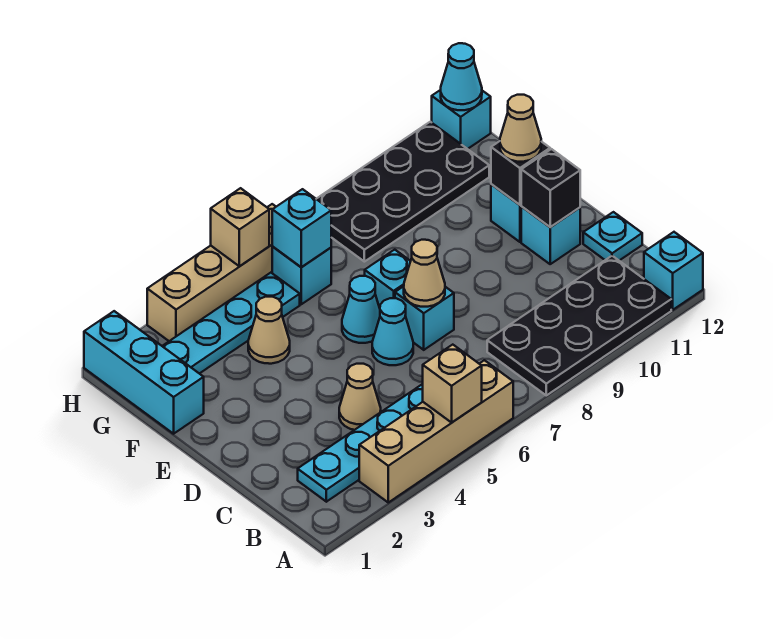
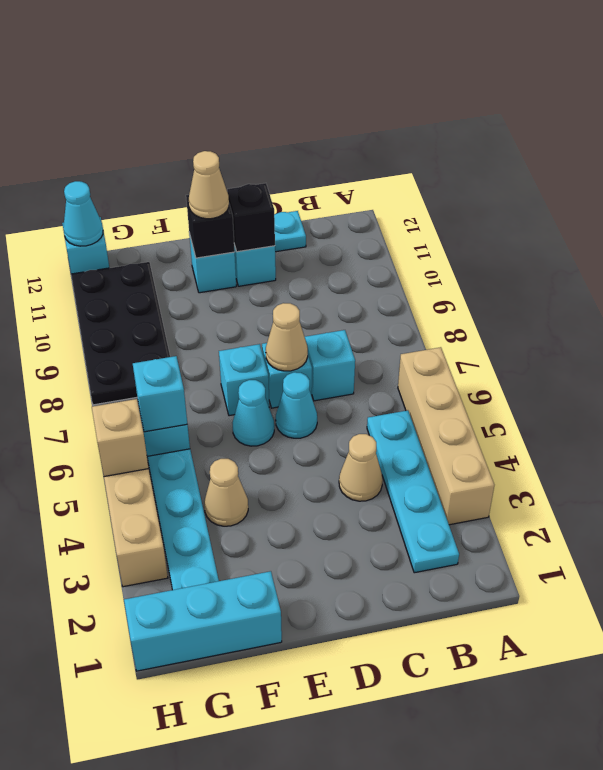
tan brick A5 level 2 -> none
black plate A8:B11 level 1 -> none
cyan brick A12 level 1 -> cyan brick C7 level 1

